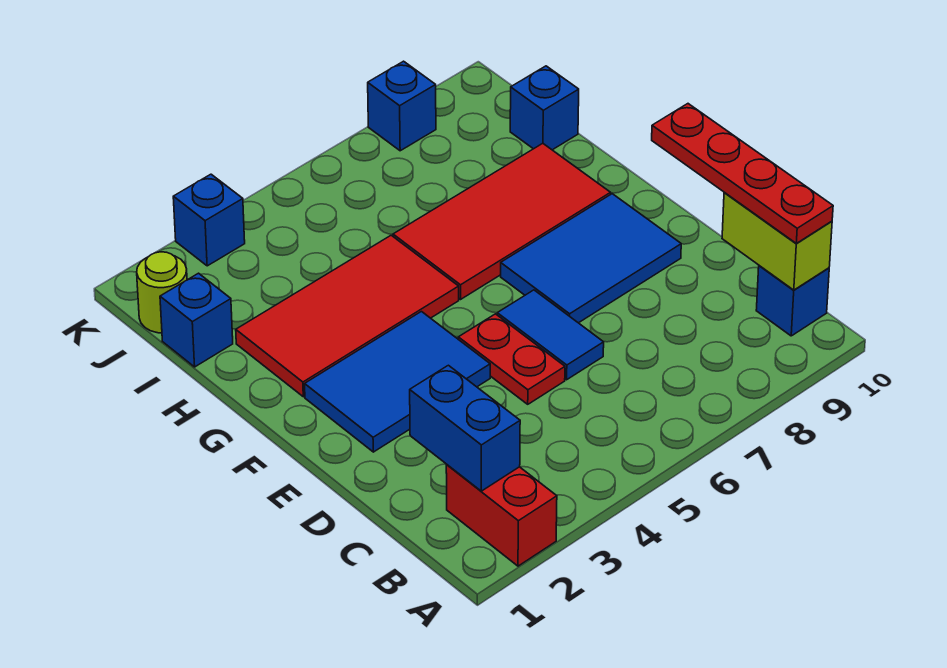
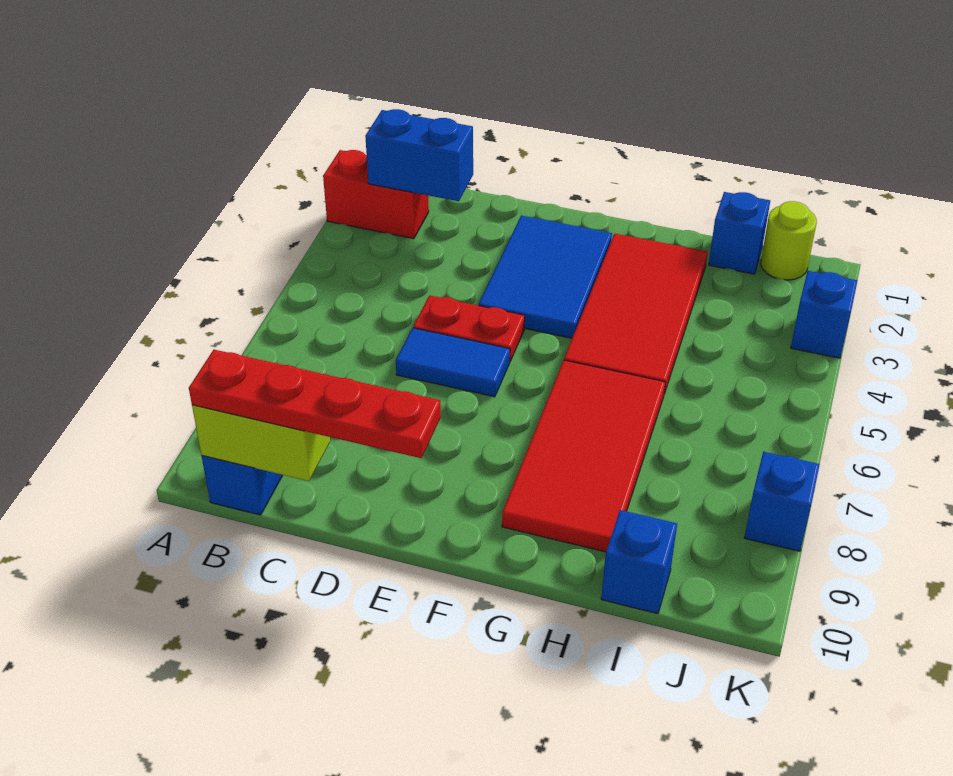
blue tile E7:F9 level 1 -> none

